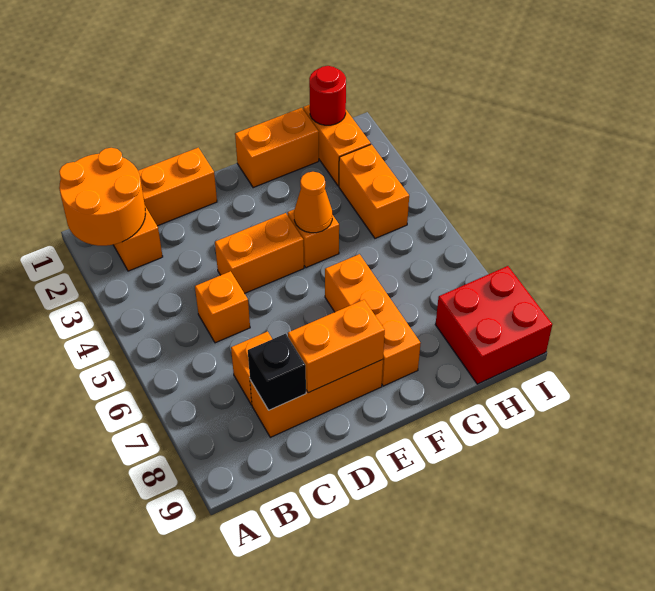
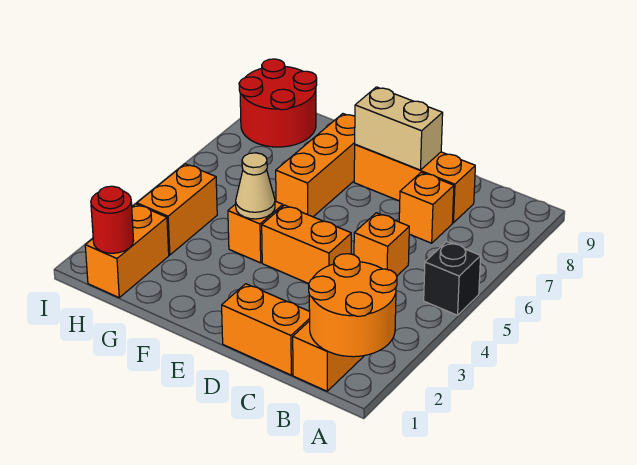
black brick C8 level 2 -> black brick A5 level 1
orange brick D8:E8 level 2 -> tan brick D8:E8 level 2
orange brick F1:G1 level 1 -> none
orange cone F4 level 2 -> tan cone F4 level 2
red brick H8:I9 level 1 -> red round brick H8:I9 level 1

